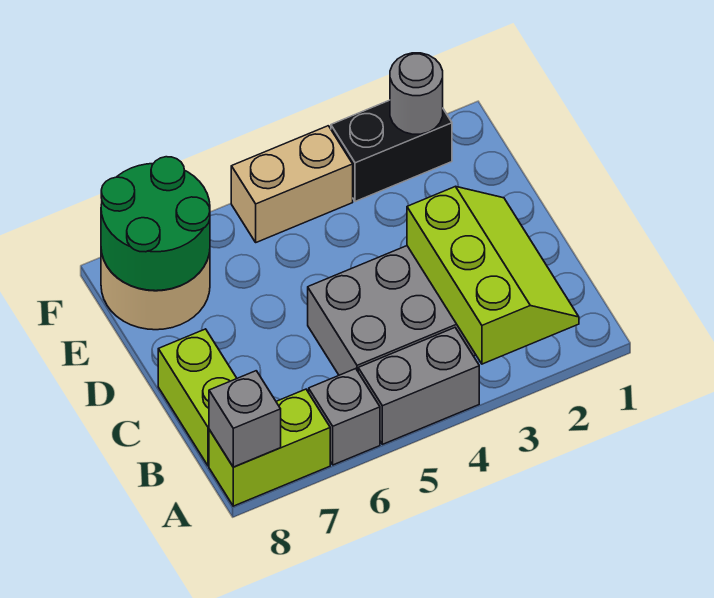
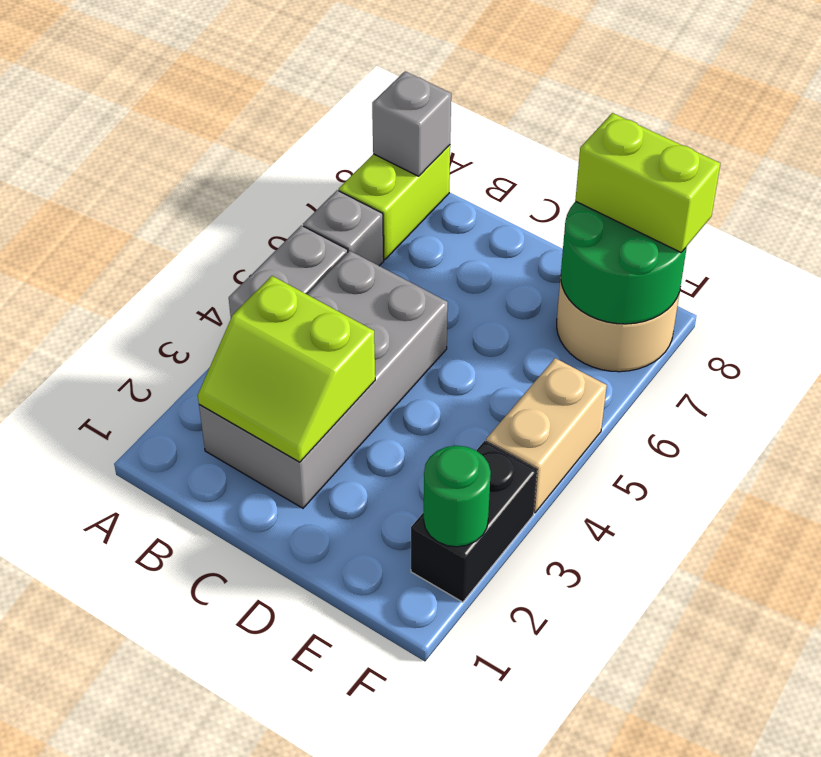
lime slope A2:C3 level 2 top 3 -> lime slope B2:C3 level 2 top 3
lime brick B8:C8 level 1 -> lime brick E8:F8 level 3
grey round brick F2 level 2 -> green round brick F2 level 2

